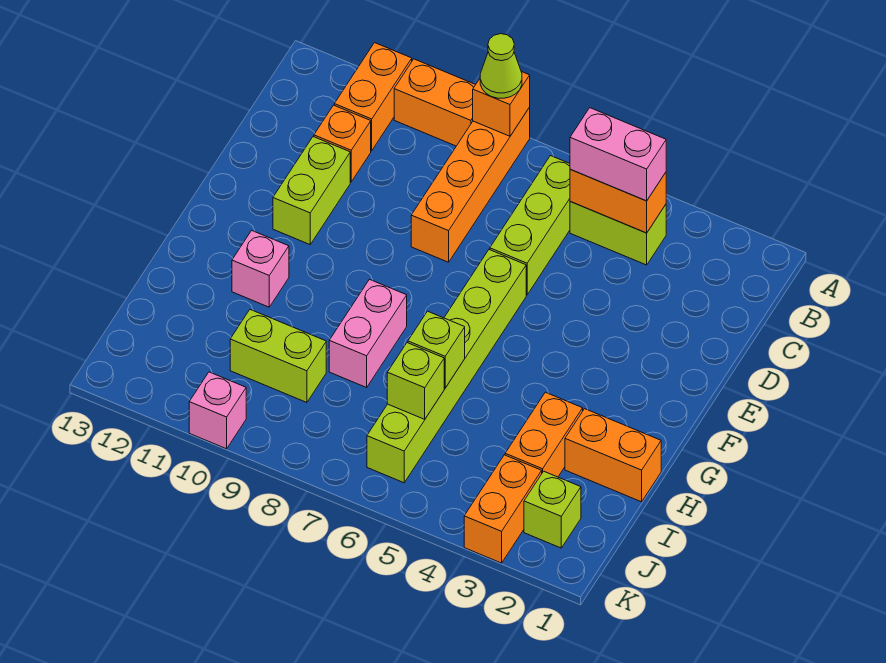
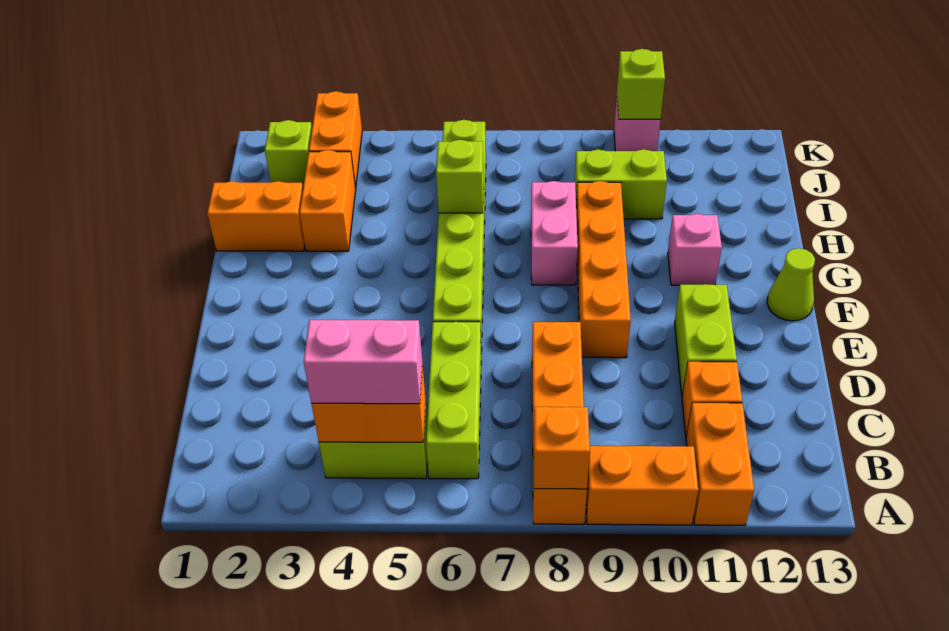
lime cone A8 level 3 -> lime cone F13 level 1
none -> orange brick E9:H9 level 1
lime brick I6 level 2 -> lime brick K10 level 2

